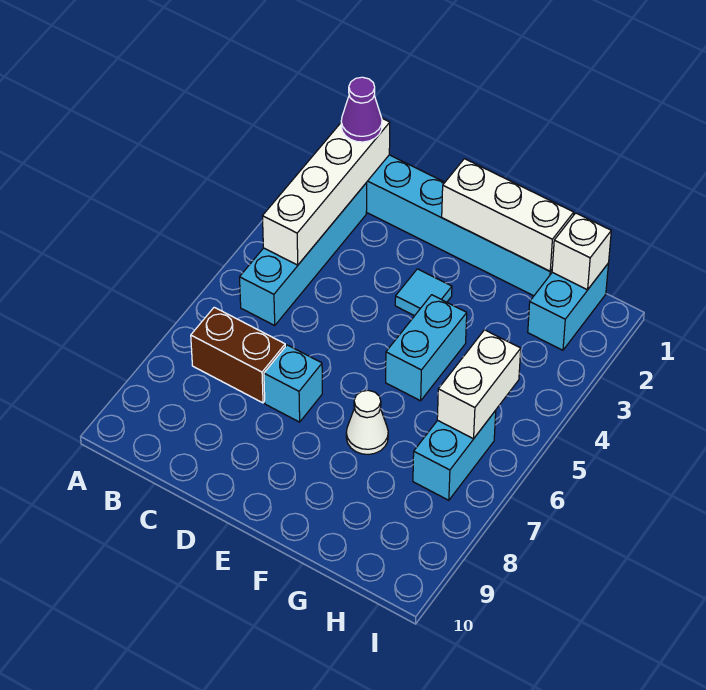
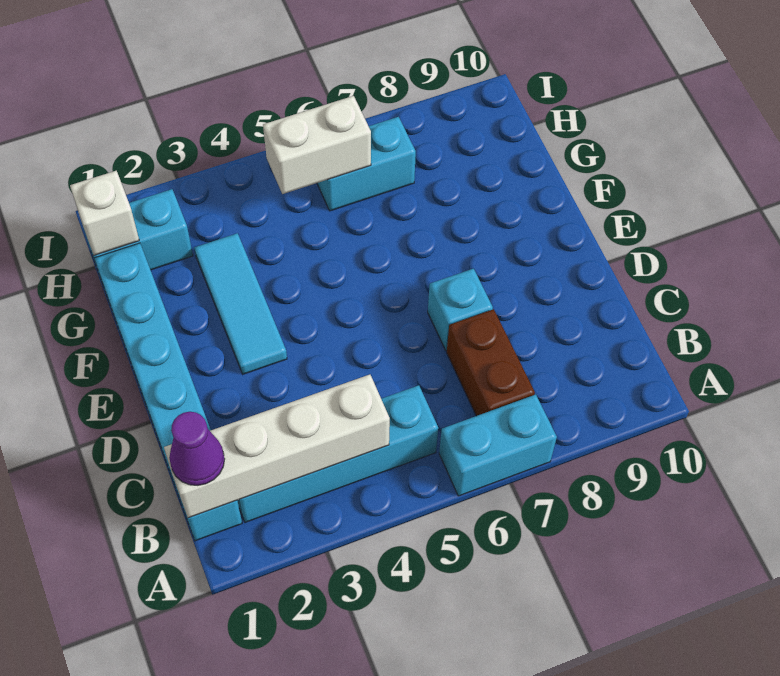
white brick E1:G1 level 2 -> none
cyan tile E3 level 1 -> cyan tile E3:G3 level 1
cyan brick F4:F5 level 1 -> cyan brick A6:A7 level 1
white cone F7 level 1 -> none

